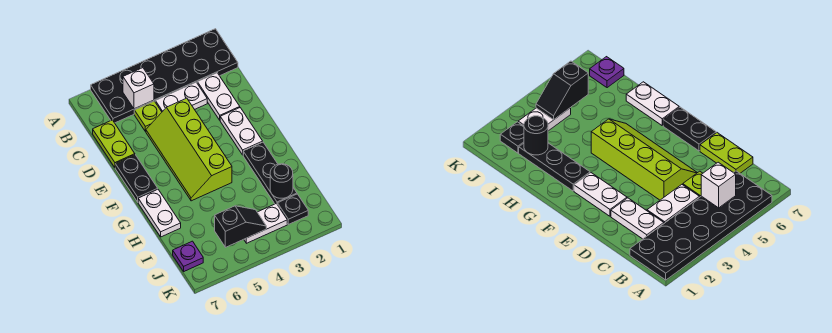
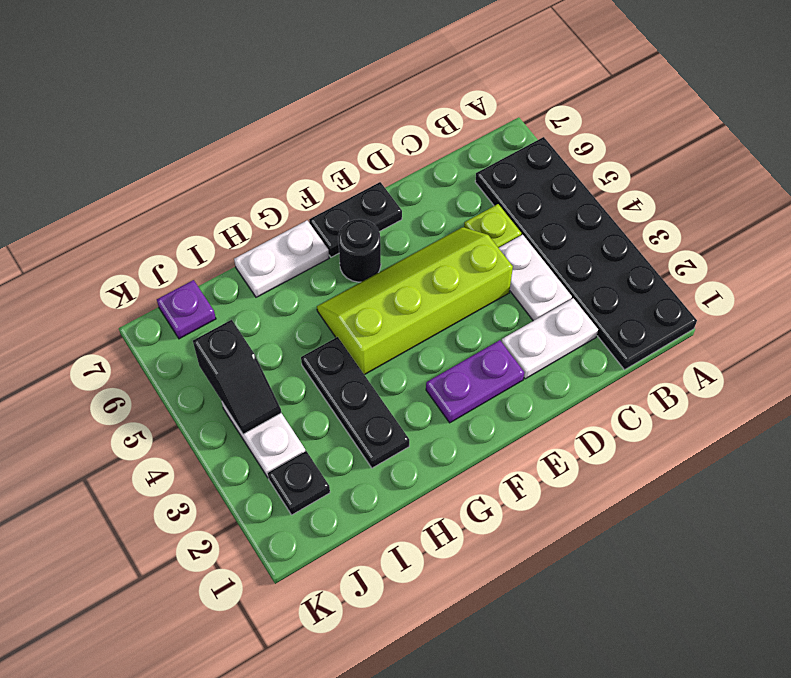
white brick B5 level 2 -> none
lime plate C7:D7 level 1 -> none
white plate E2:F2 level 1 -> purple plate E2:F2 level 1
black plate G2:I2 level 1 -> black plate H2:H4 level 1
black round brick I2 level 2 -> black round brick F6 level 1

